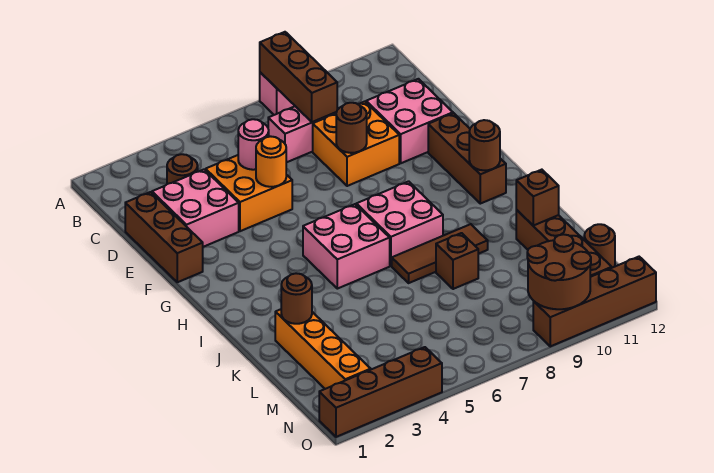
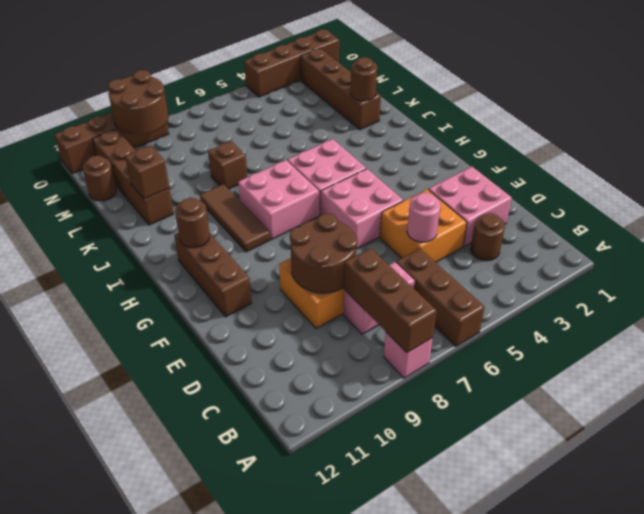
brown brick D1:F1 level 1 -> brown brick A6:C6 level 1
pink brick D10:E11 level 1 -> pink brick F5:G6 level 1
orange round brick E5 level 2 -> none
brown round brick E8 level 2 -> brown round brick D8:E9 level 2
brown tile J7:J9 level 1 -> brown tile H9:J9 level 1
orange brick K2:N2 level 1 -> brown brick K2:N2 level 1

